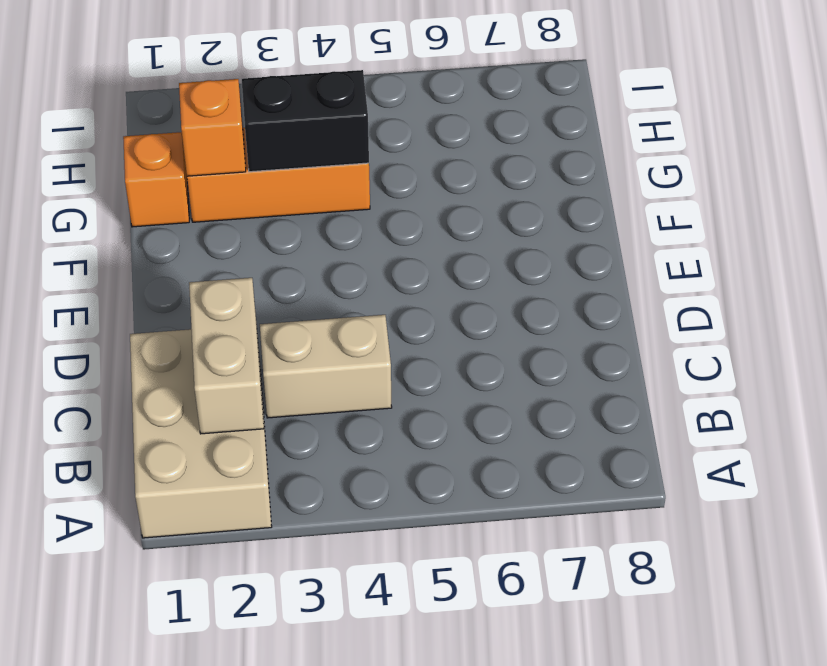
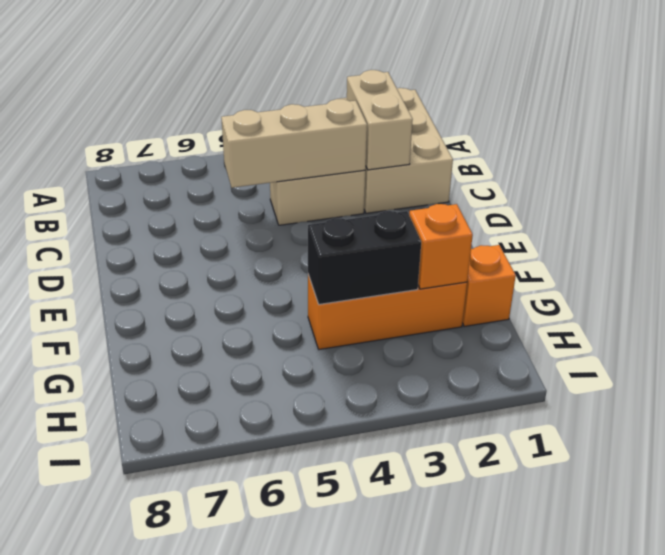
none -> tan brick C3:C5 level 2

